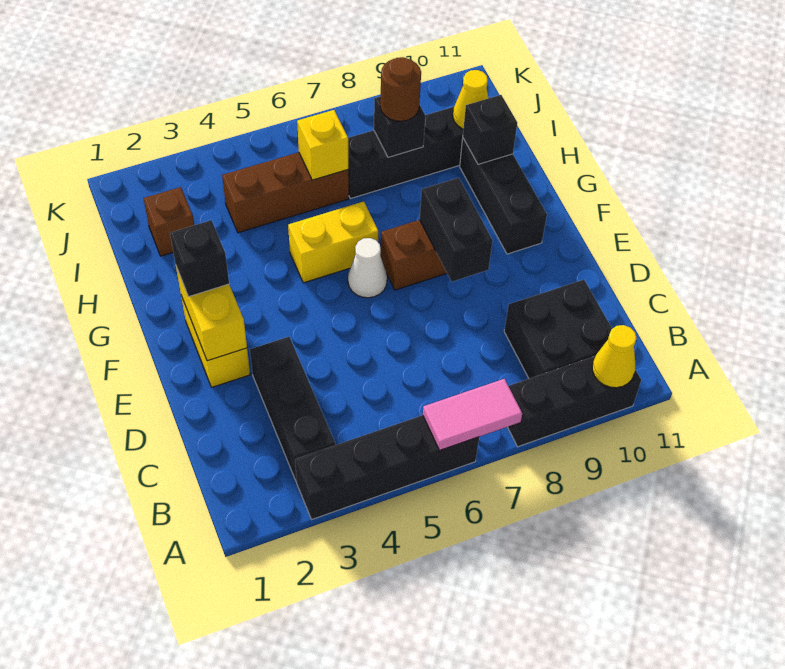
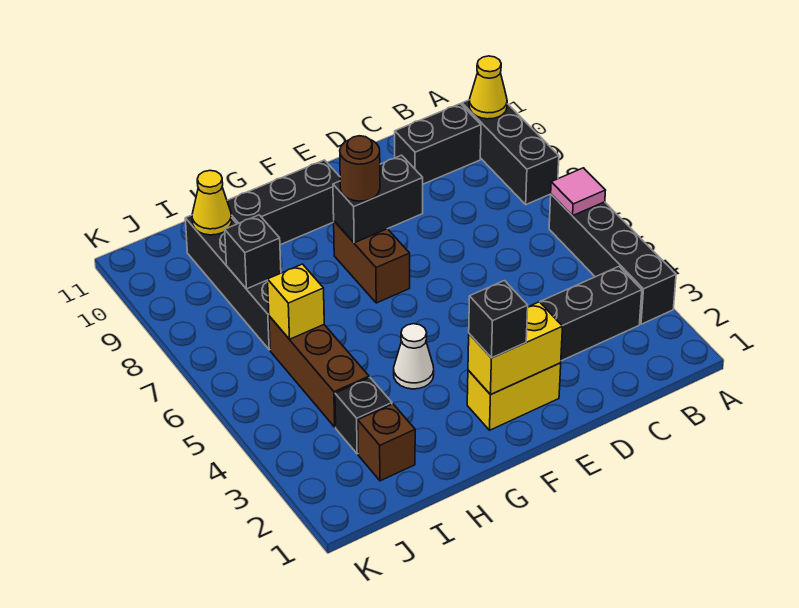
pink tile A6:A7 level 2 -> pink tile A6 level 2
black brick B9:C10 level 1 -> black brick B10:C10 level 1
white cone F6 level 1 -> white cone G4 level 1
yellow brick G5:G6 level 1 -> none
black brick H10 level 2 -> black brick I3 level 1
brown round brick I8 level 3 -> brown round brick F8 level 3

